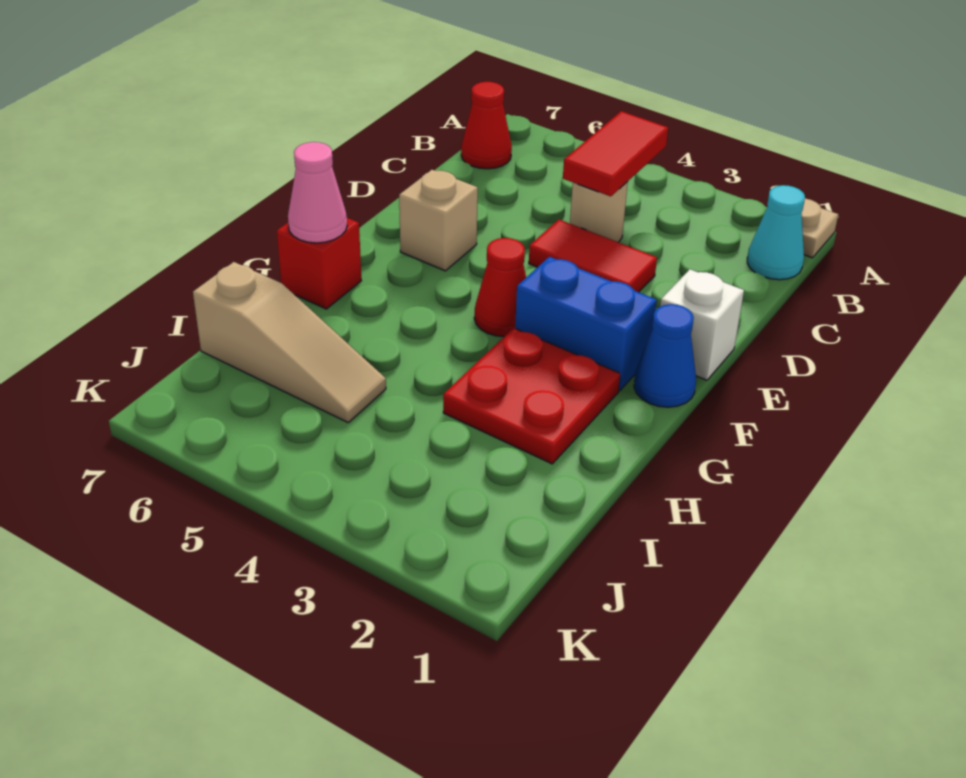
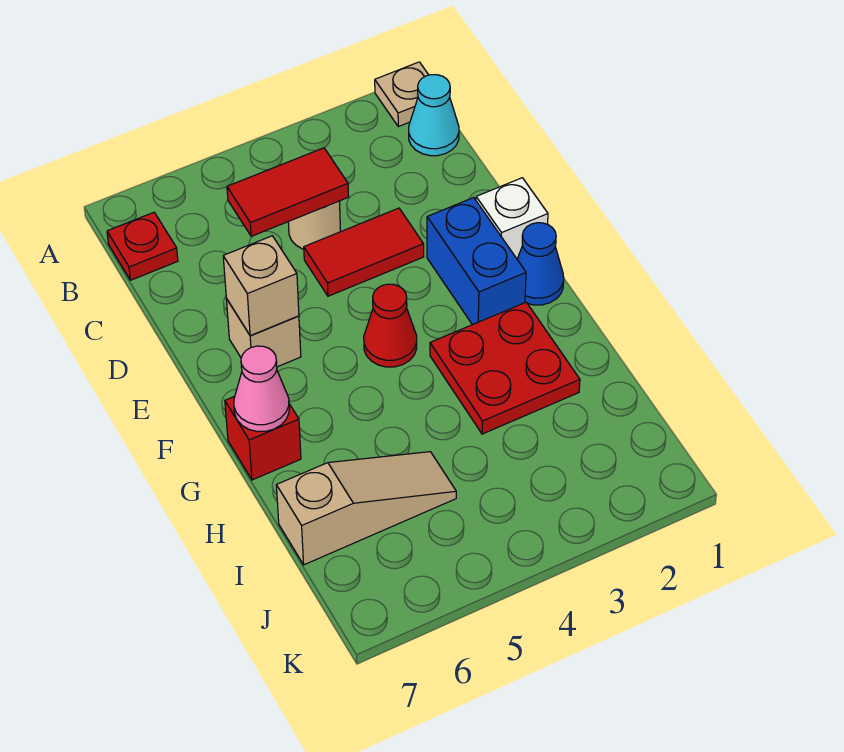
red tile B4:C4 level 2 -> red tile C4:C5 level 2
red cone B7 level 1 -> red plate B7 level 1
none -> tan brick E6 level 2
blue brick F2:F3 level 1 -> blue brick E2:F2 level 1

